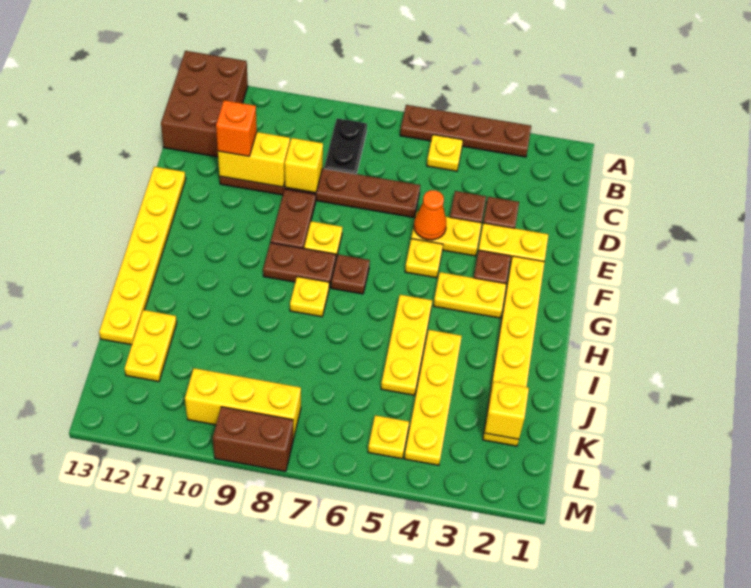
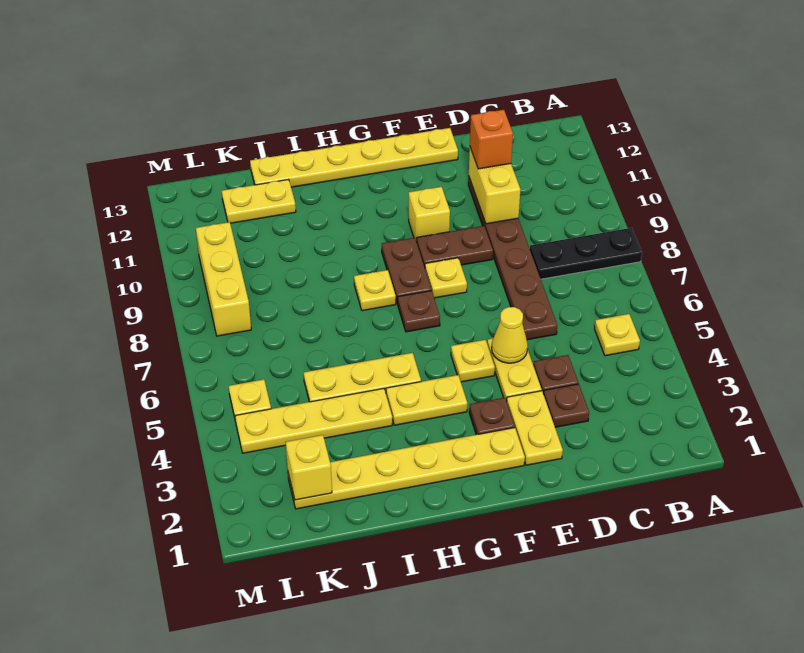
brown plate A3:A6 level 1 -> none
brown brick A12:C13 level 1 -> none
black plate B8:C8 level 1 -> black plate A8:C8 level 1
yellow brick D9 level 2 -> yellow brick F10 level 1
orange cone E5 level 2 -> yellow cone E5 level 2
yellow plate G3:G4 level 1 -> yellow plate G4:H4 level 1
brown brick M8:M9 level 1 -> none

